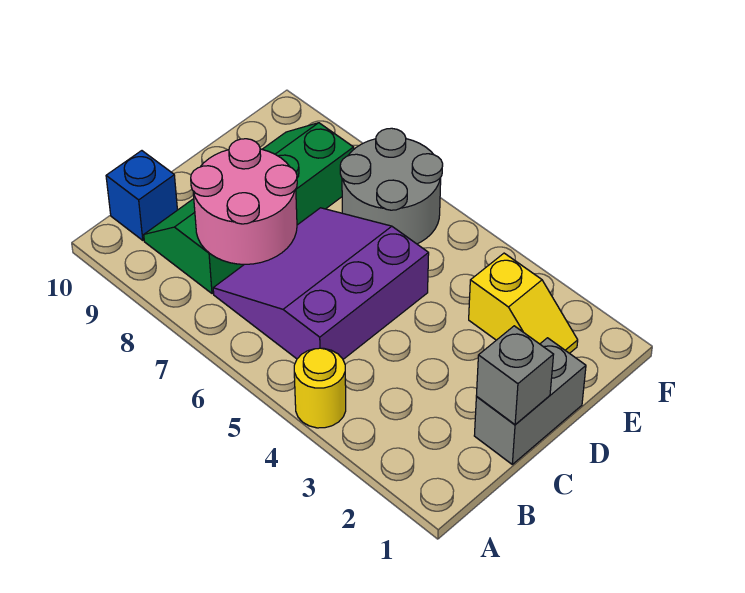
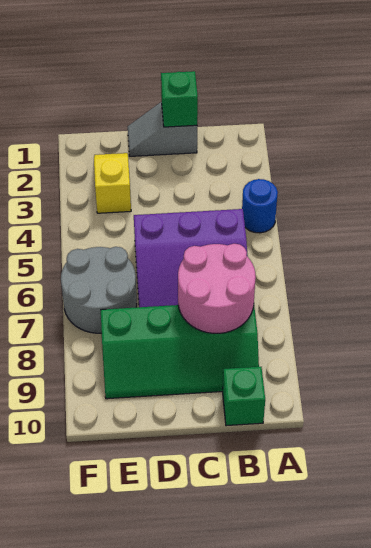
yellow round brick A4 level 1 -> blue round brick A4 level 1
blue brick B10 level 1 -> green brick B10 level 1
grey brick C1:D1 level 1 -> grey slope C1:D1 level 1 top C
grey brick C1 level 2 -> green brick C1 level 2

